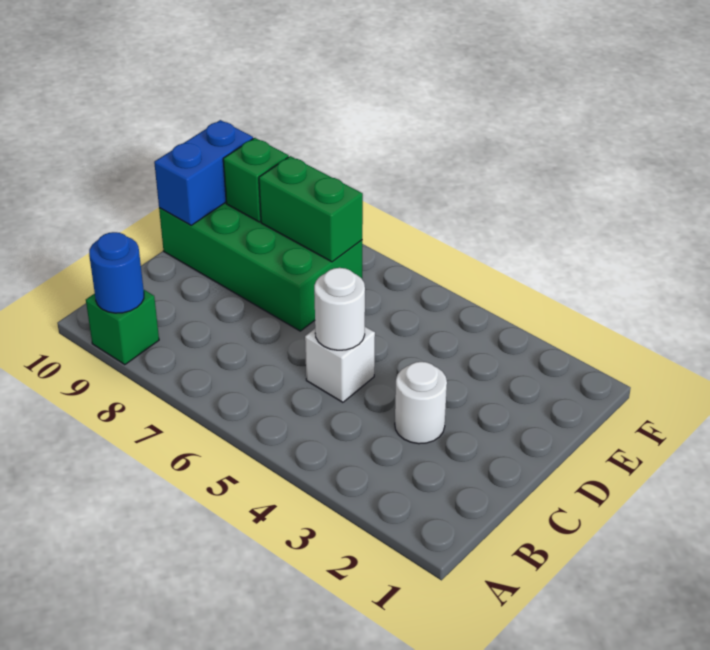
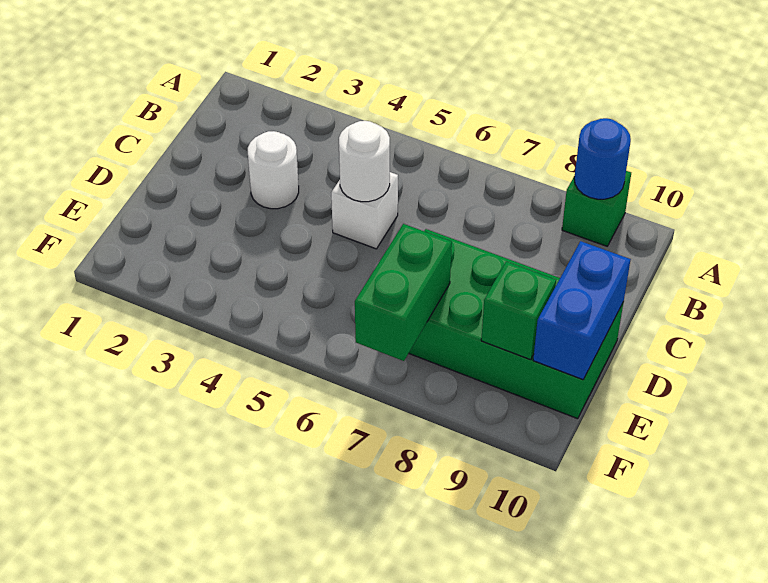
green brick E7:E8 level 2 -> green brick E7:F7 level 2

